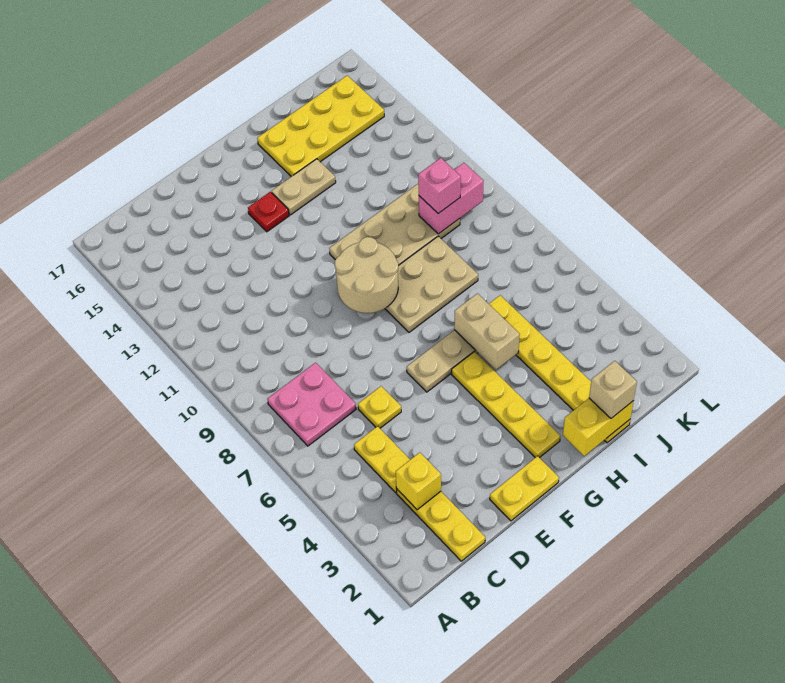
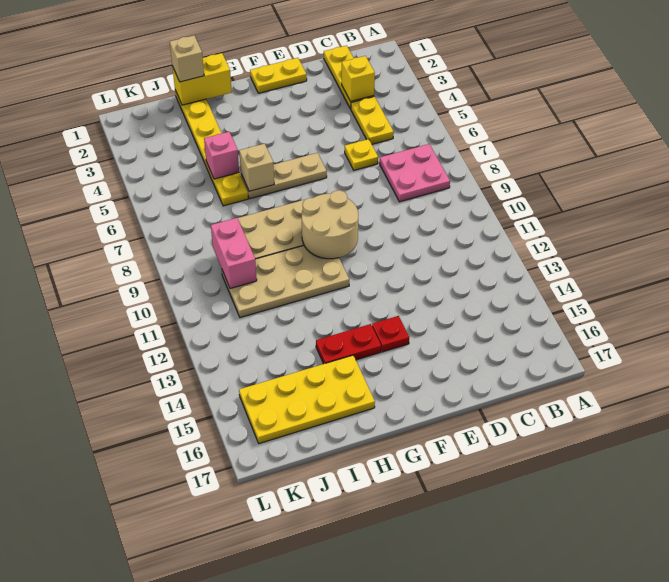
yellow plate G2:G5 level 1 -> none
tan plate G14:H14 level 1 -> red plate G14:H14 level 1
tan brick H5:H6 level 2 -> tan brick H6 level 2
pink brick J10:K10 level 2 -> pink brick J9:J10 level 2
pink brick J10 level 3 -> pink brick I5 level 2

